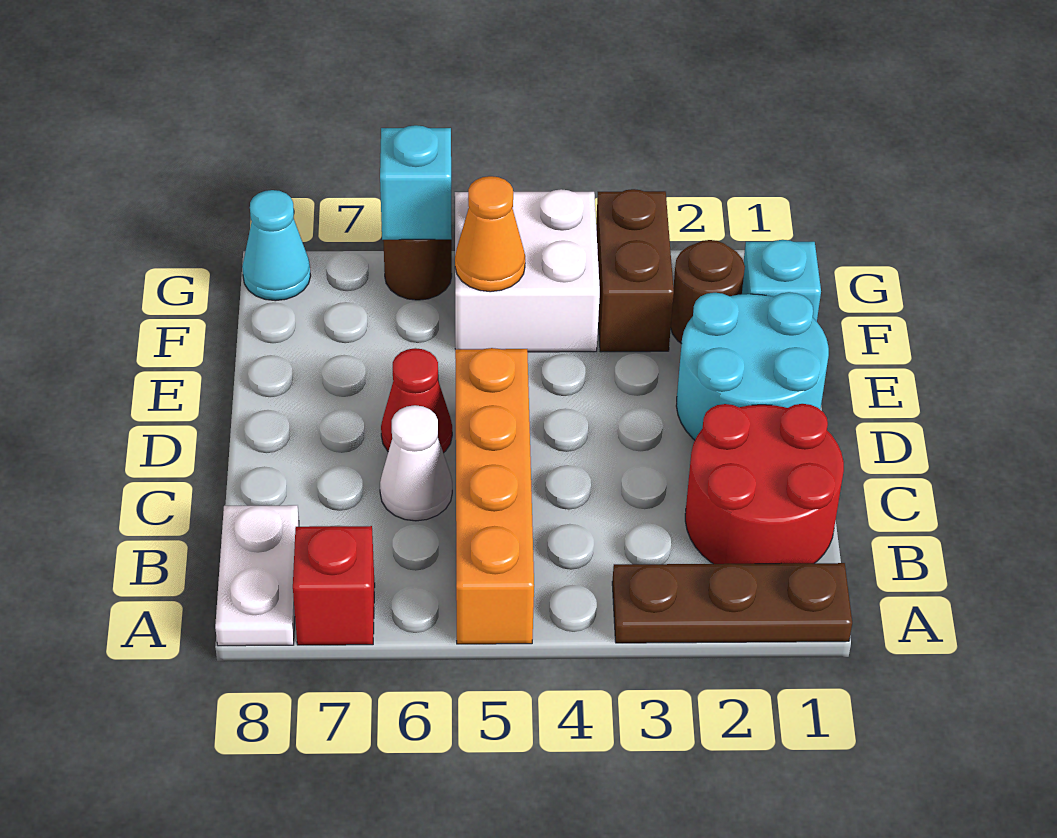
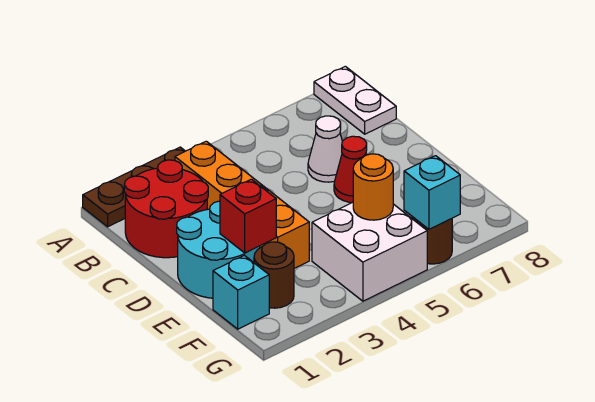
orange brick A5:D5 level 1 -> orange brick B3:E3 level 1
red brick A7 level 1 -> red brick E2 level 2
brown brick F3:G3 level 1 -> none
orange cone F5 level 2 -> orange round brick F5 level 2
cyan cone G8 level 1 -> none

